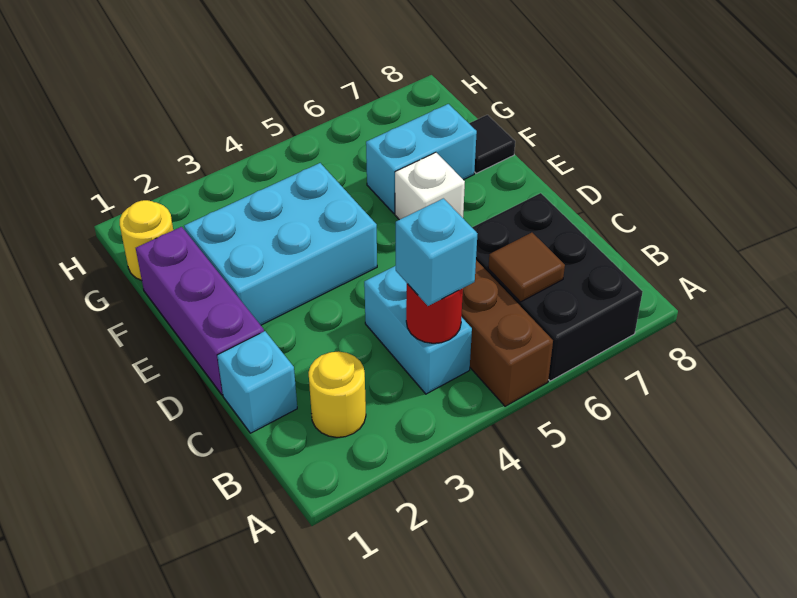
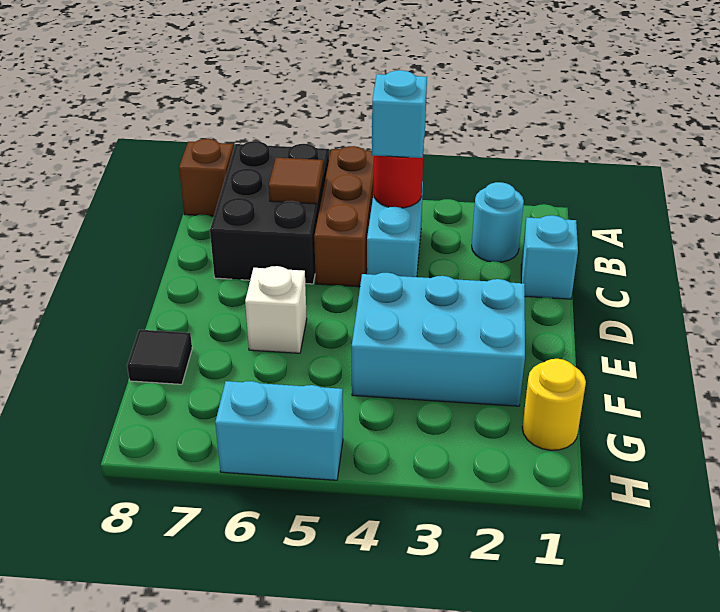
none -> brown brick A8 level 1
yellow round brick B2 level 1 -> cyan round brick B2 level 1
purple brick D1:F1 level 1 -> none
cyan brick F6:F7 level 1 -> cyan brick H5:H6 level 1

